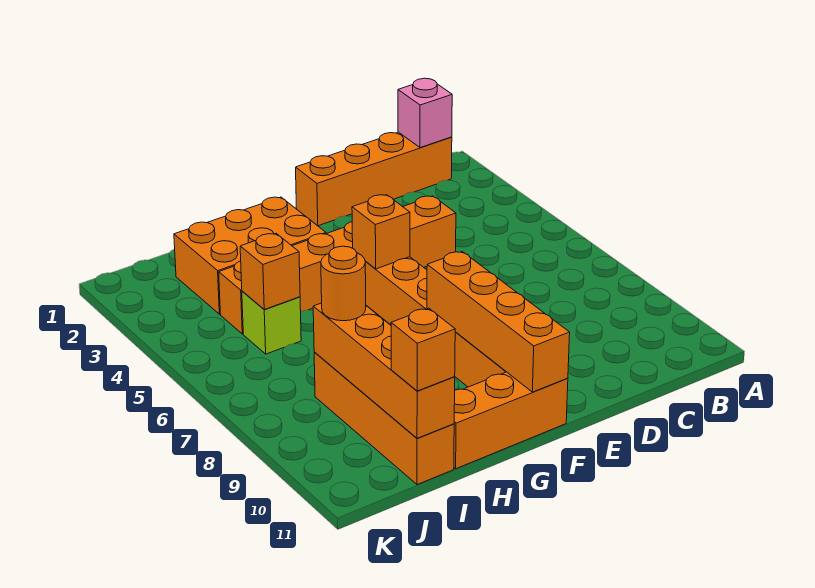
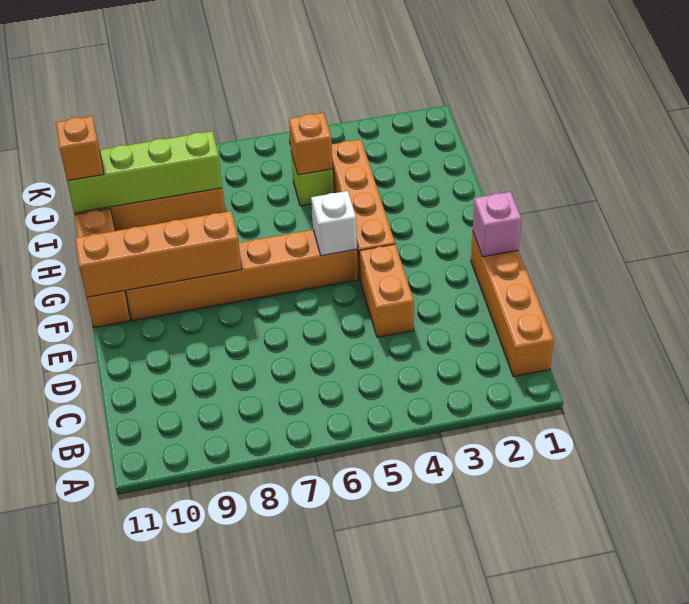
pink brick B1 level 2 -> pink brick E1 level 2
orange brick F5 level 2 -> white brick F5 level 2
orange brick G2:I3 level 1 -> none
orange brick I8:I11 level 2 -> lime brick I8:I11 level 2
orange round brick I8 level 3 -> none

